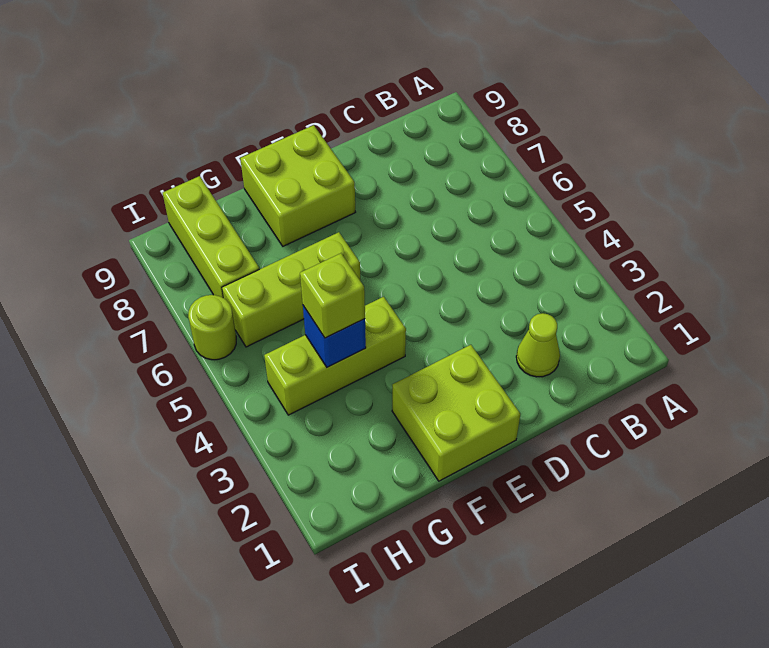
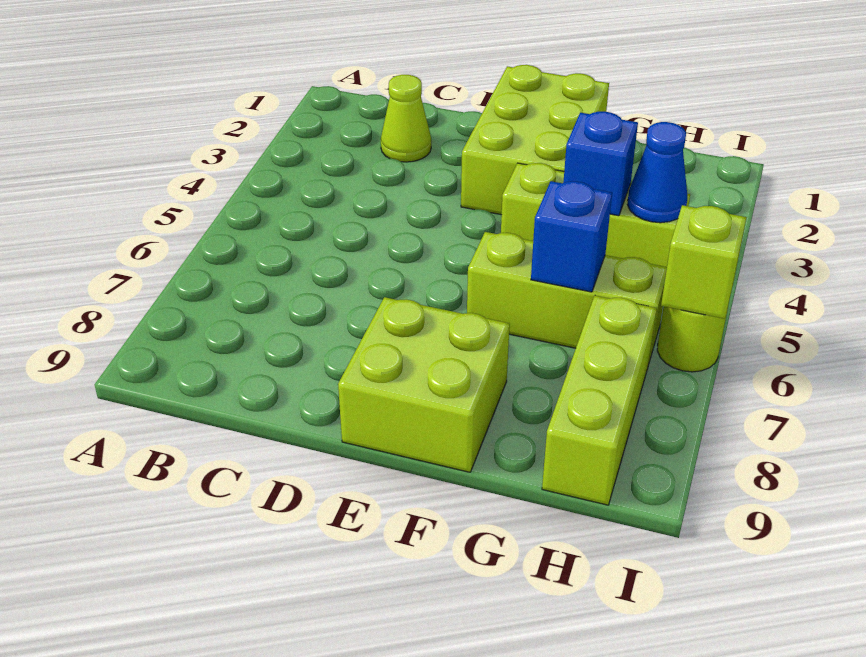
lime brick E1:F2 level 1 -> lime brick E1:F3 level 1
lime brick G4 level 3 -> lime brick I6 level 2
none -> blue brick G6 level 2
none -> blue cone H4 level 2

